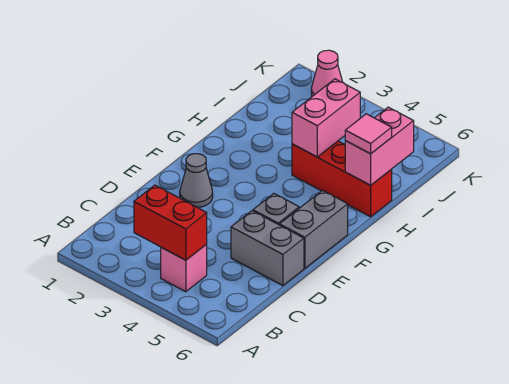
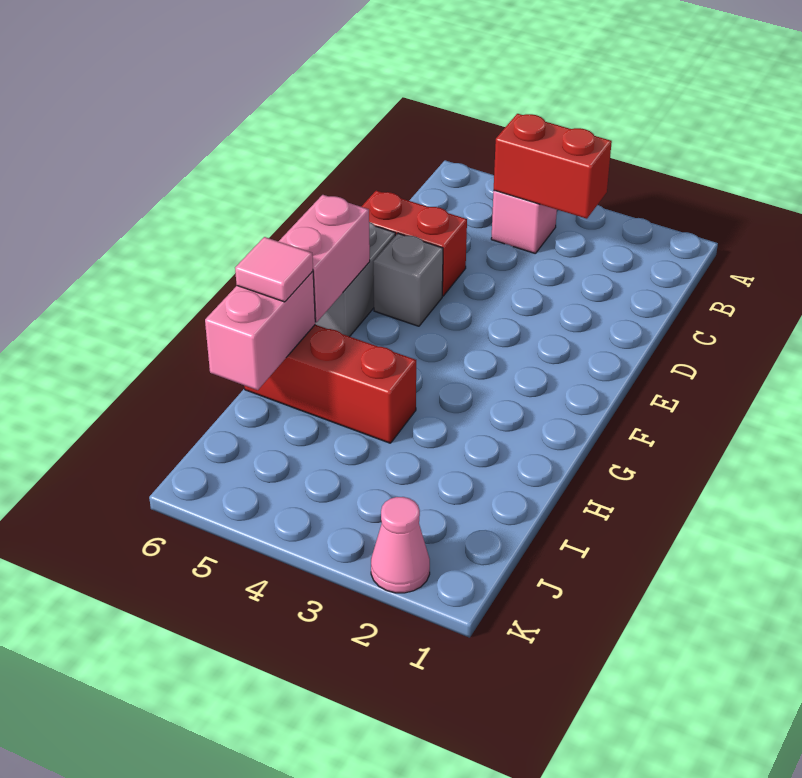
grey brick D5:D6 level 1 -> red brick D5:D6 level 1
grey cone E2 level 1 -> none
pink brick H4:I4 level 2 -> pink brick F6:G6 level 2

